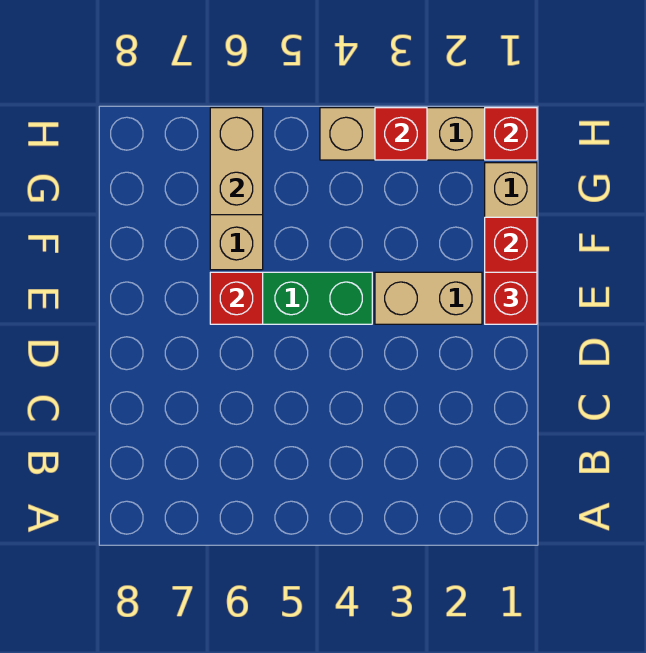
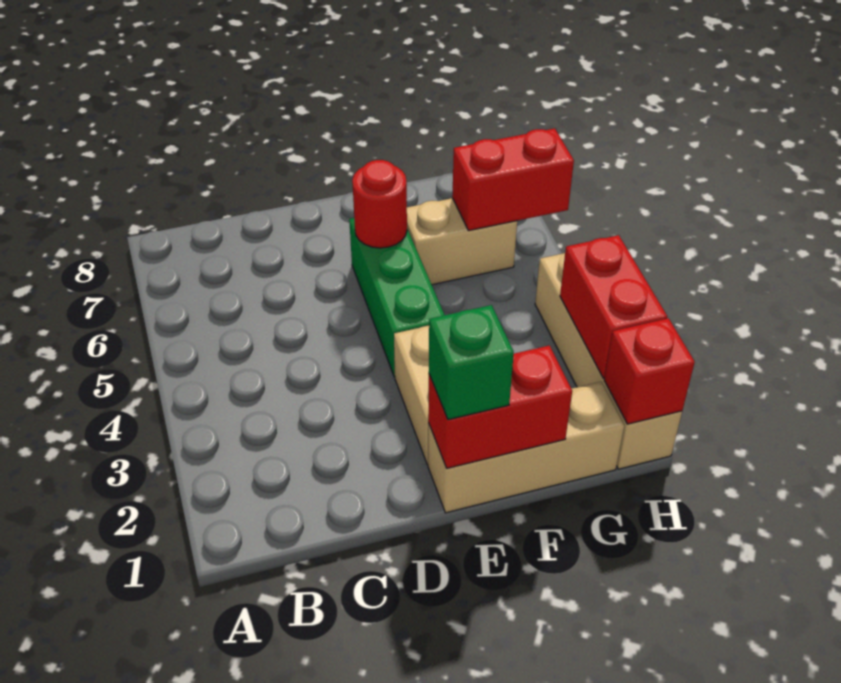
red brick E1 level 3 -> green brick E1 level 3
red brick E6 level 2 -> red round brick E6 level 2
tan brick G6:H6 level 2 -> red brick G6:H6 level 2
red brick H3 level 2 -> red brick H2:H3 level 2

